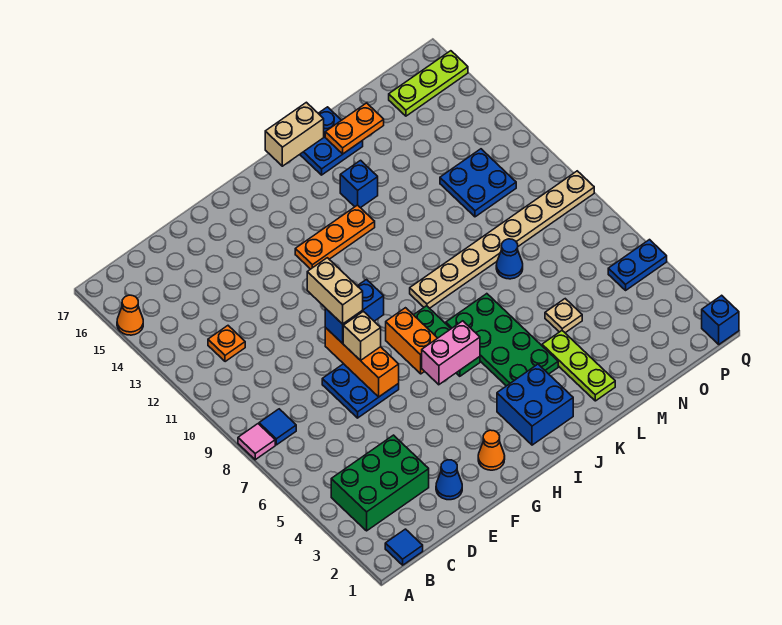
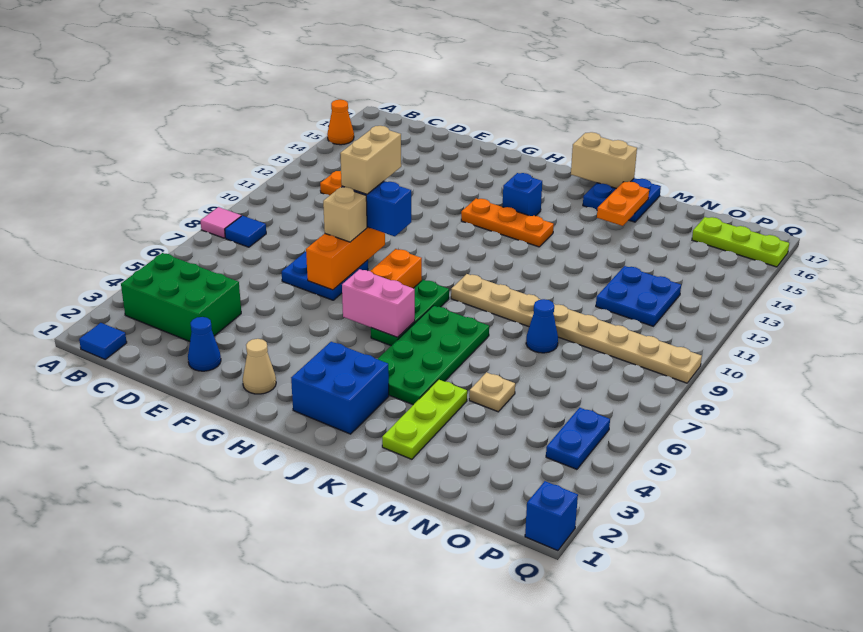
orange cone G2 level 1 -> tan cone G2 level 1
blue brick K14 level 1 -> blue brick I14 level 1
orange plate L16:M16 level 2 -> orange plate L15:L16 level 2
blue plate P5:Q5 level 1 -> blue plate P4:P5 level 1

